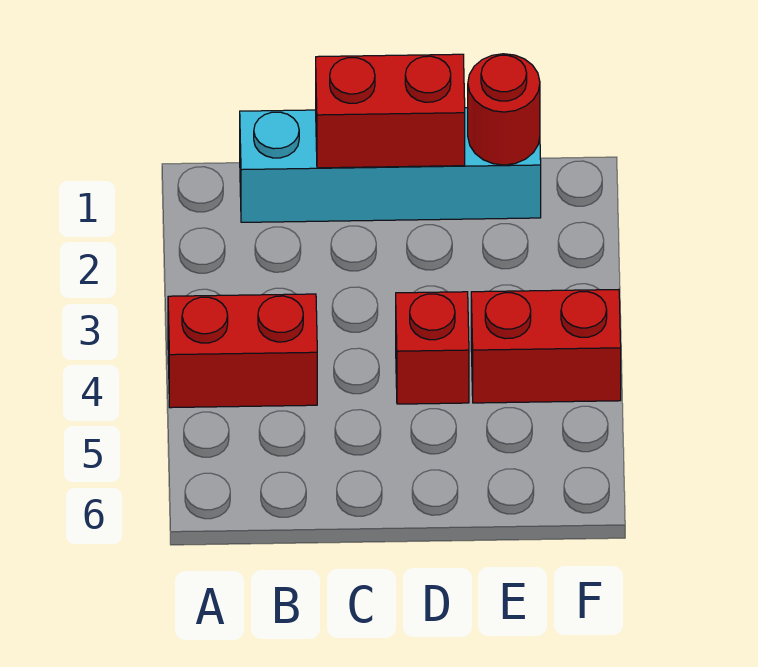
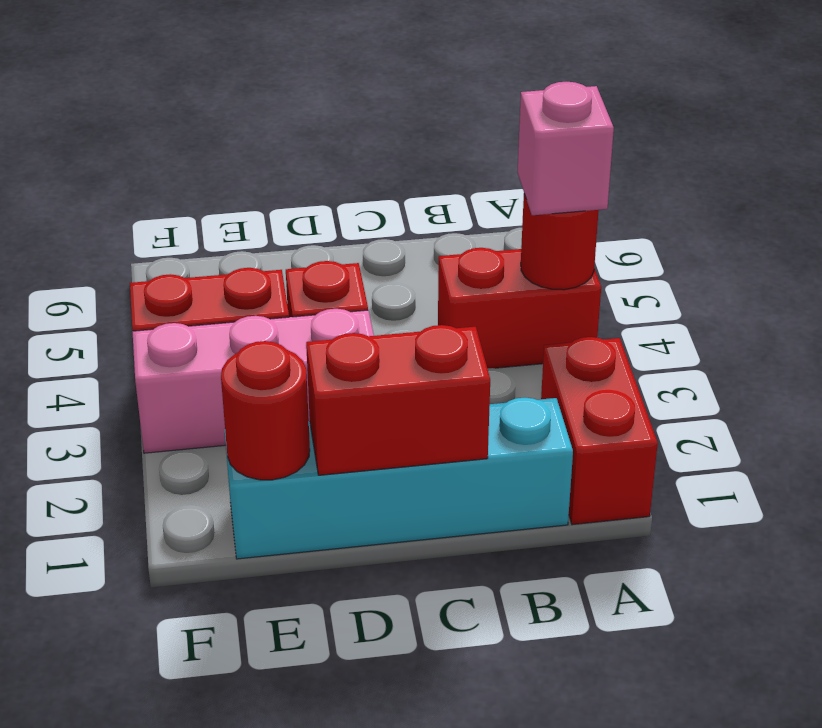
none -> red brick A1:A2 level 1
none -> red round brick A4 level 2
none -> pink brick A4 level 3
none -> pink brick D3:F3 level 1

